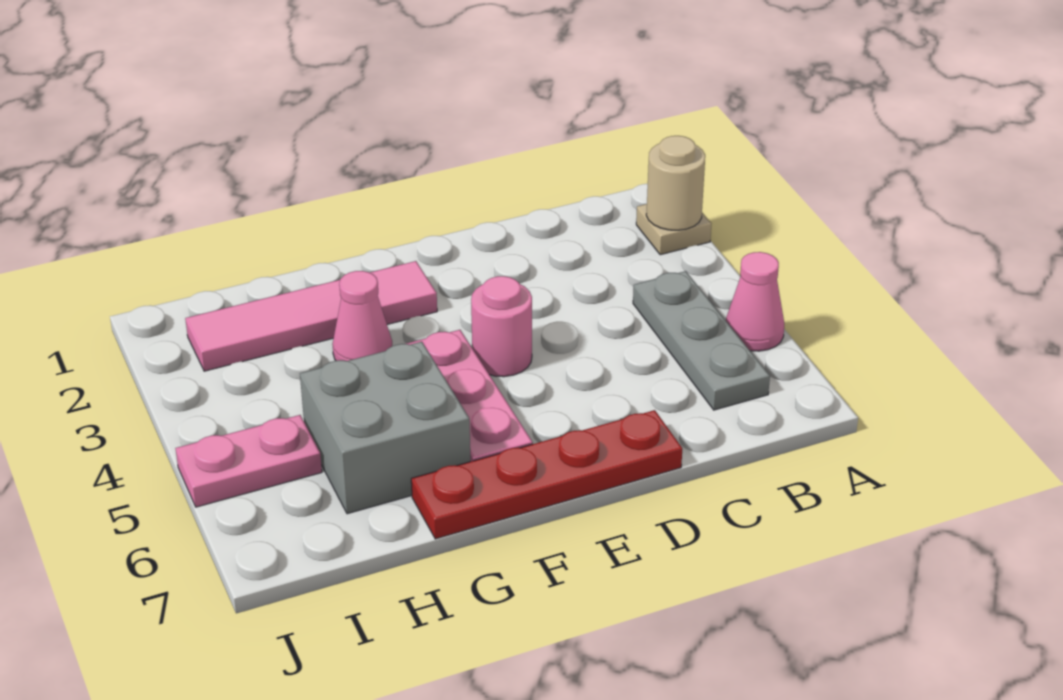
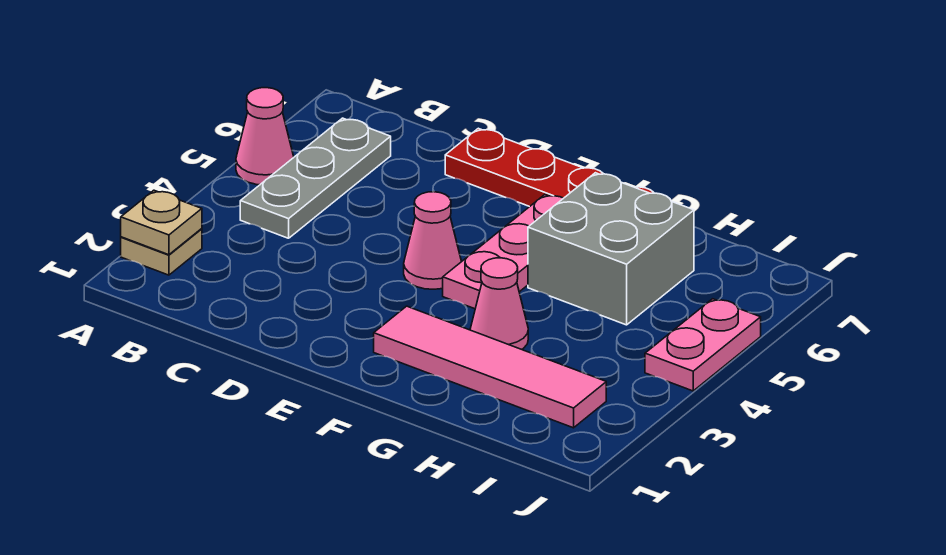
tan round brick A2 level 2 -> tan plate A2 level 2
pink round brick E4 level 1 -> pink cone E4 level 1
pink plate I5:J5 level 1 -> pink plate J4:J5 level 1

